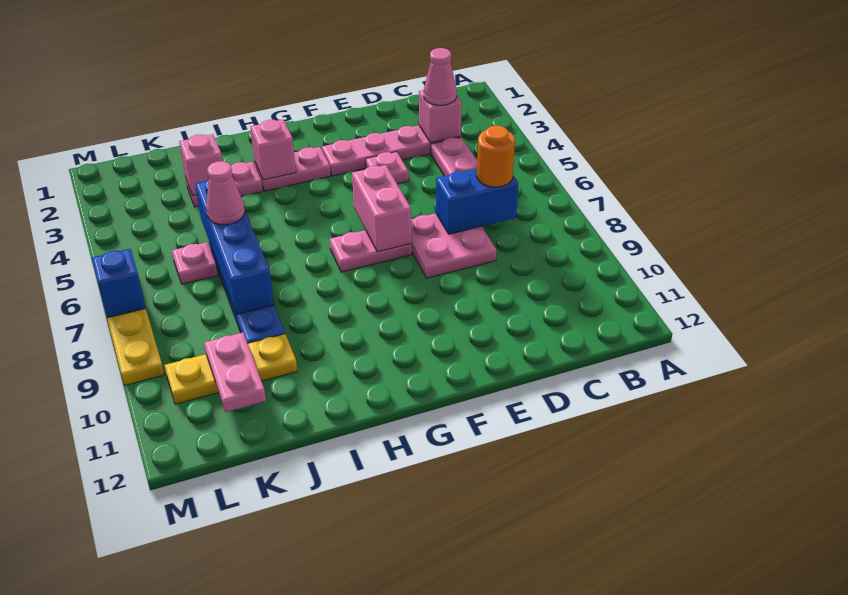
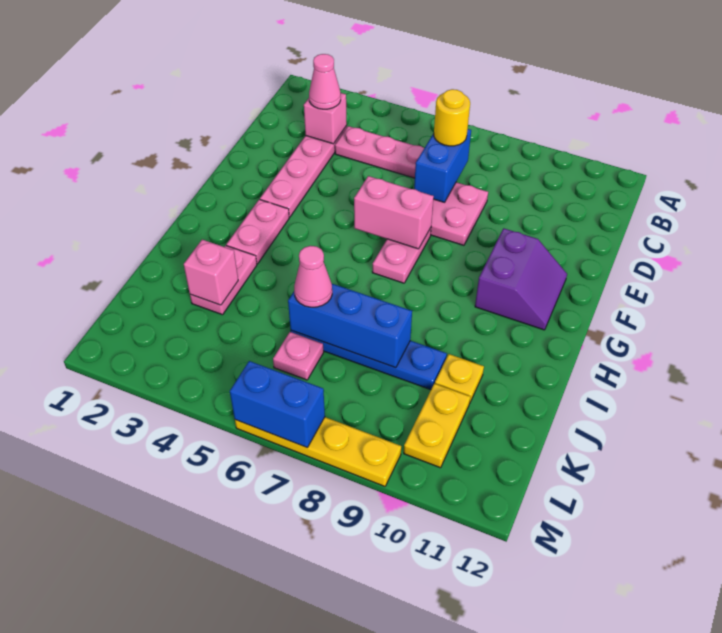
orange round brick C7 level 3 -> yellow round brick C7 level 3
pink plate E4 level 1 -> none
none -> purple slope F10:G11 level 1 top 10
pink brick H3 level 2 -> none
blue brick J5:J8 level 2 -> blue brick J6:J8 level 2
pink plate K10:K11 level 2 -> none
blue brick M7 level 2 -> blue brick M6:M7 level 2

